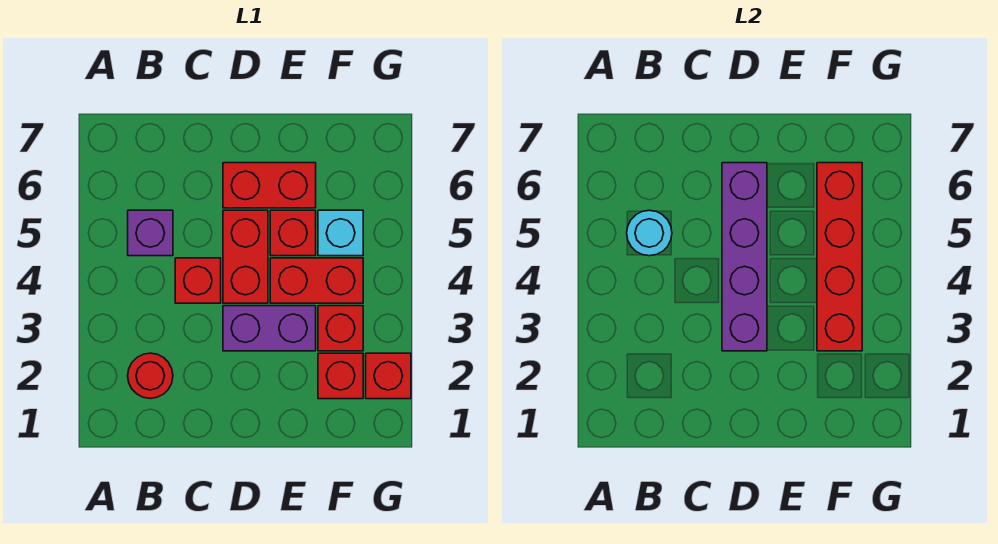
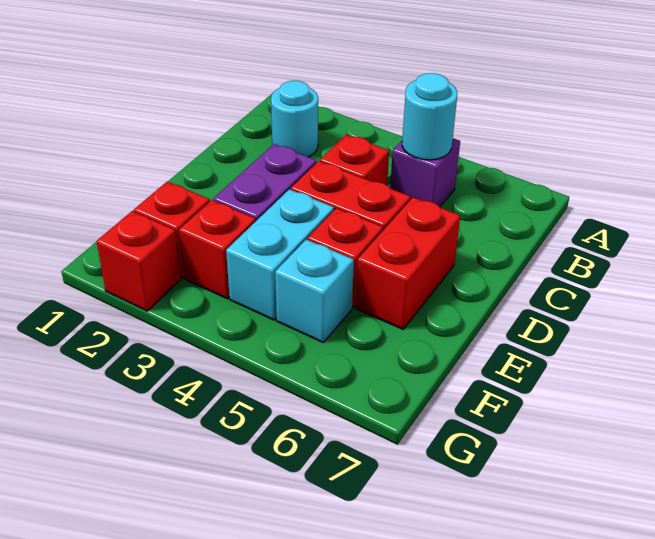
red round brick B2 level 1 -> cyan round brick B2 level 1
purple brick D3:D6 level 2 -> none
red brick E4:F4 level 1 -> cyan brick E4:F4 level 1
red brick F3:F6 level 2 -> none

